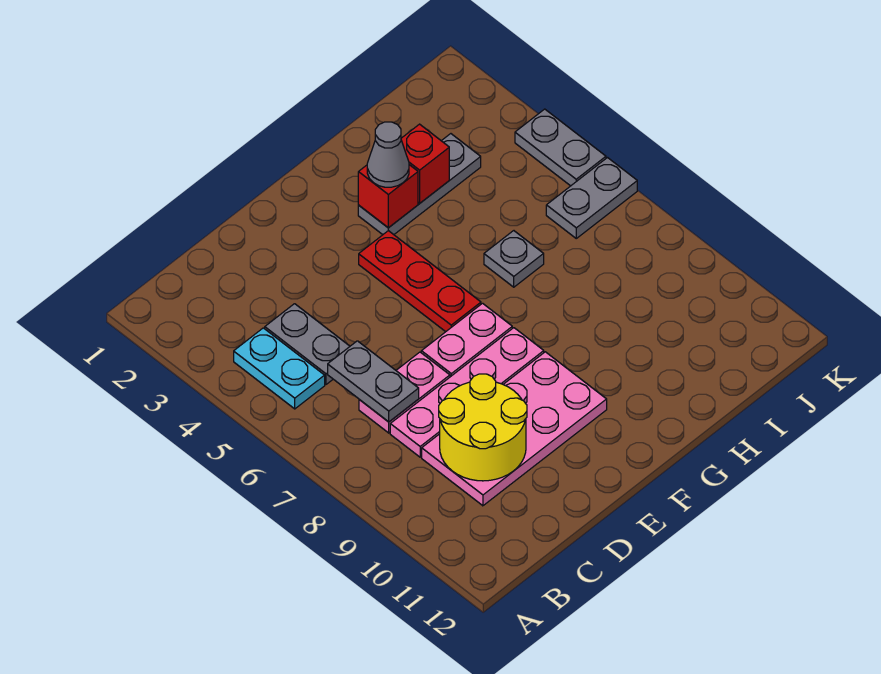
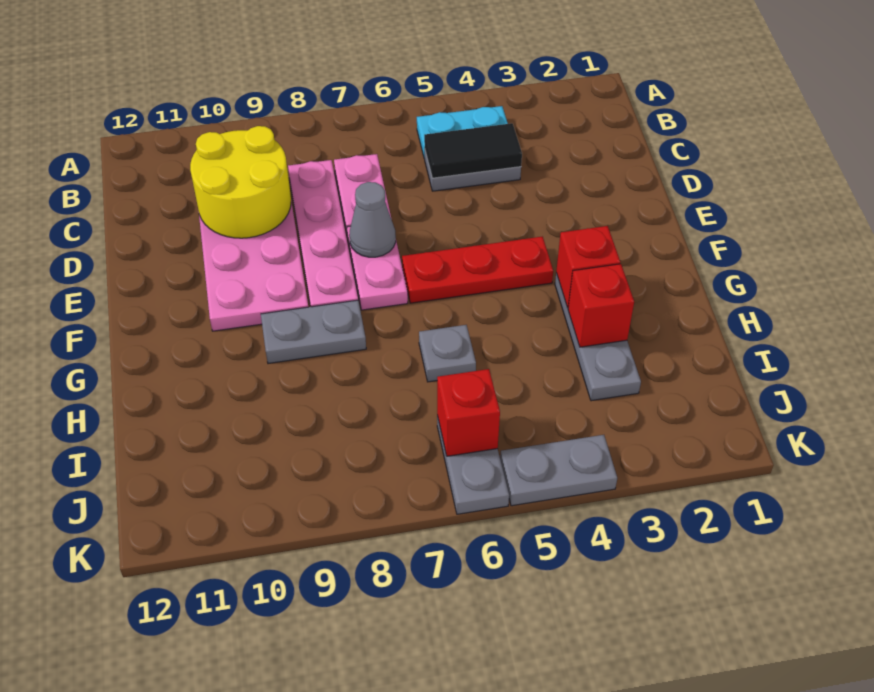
none -> black tile C4:C5 level 2
grey plate C6:C7 level 2 -> grey plate G8:G9 level 1
grey cone G3 level 3 -> grey cone E7 level 2
none -> red brick J6 level 2

